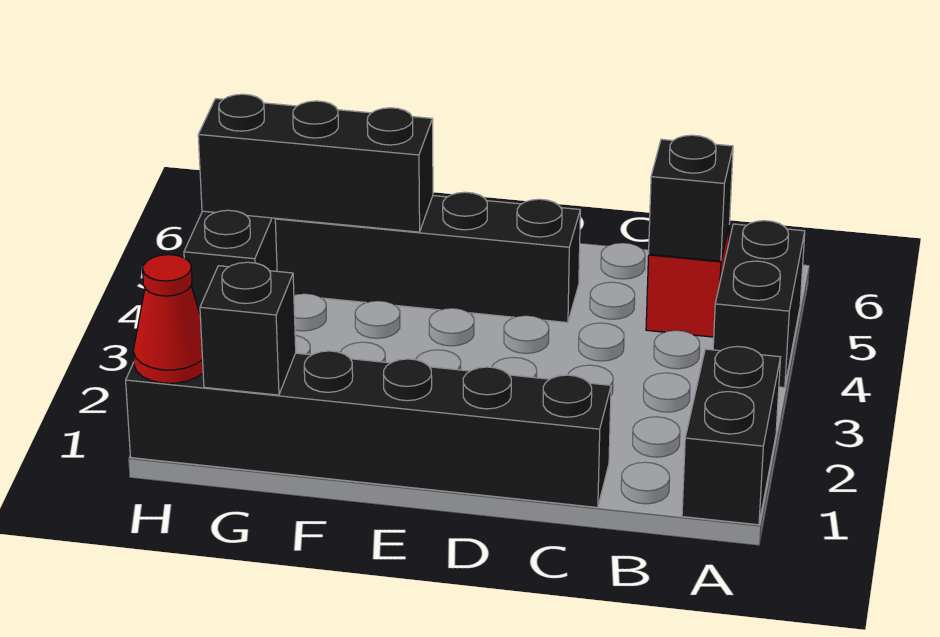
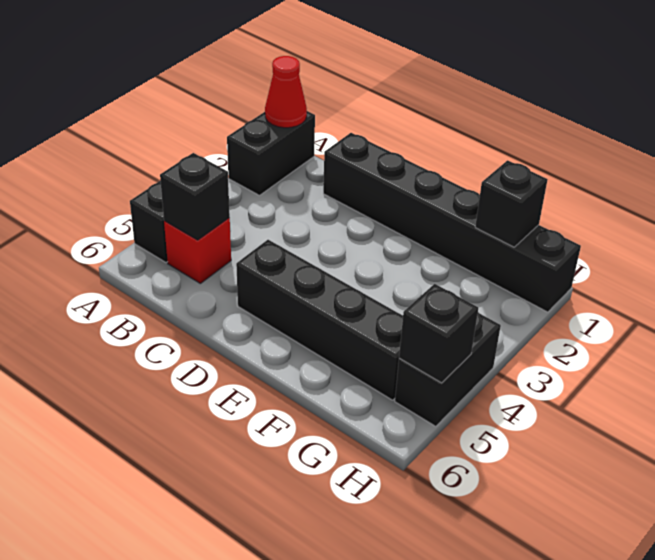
black brick F5:H5 level 2 -> black brick H5 level 2
red cone H1 level 2 -> red cone A1 level 2

